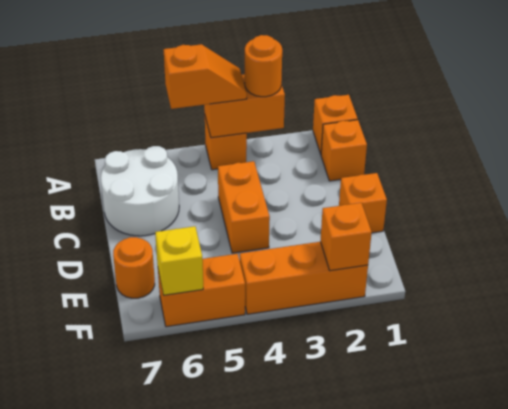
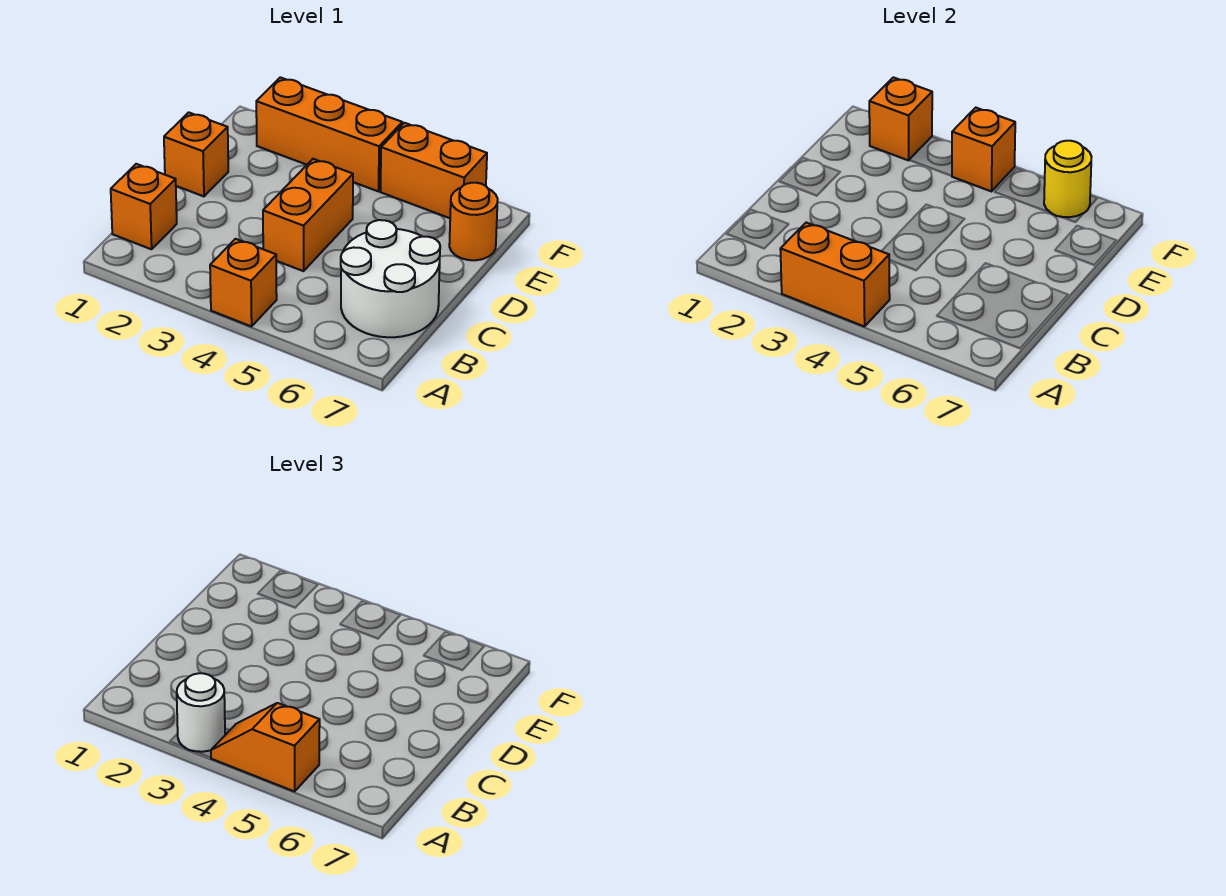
orange brick A1 level 1 -> orange brick F4 level 2
orange round brick A3 level 3 -> white round brick A3 level 3
yellow brick F6 level 2 -> yellow round brick F6 level 2

